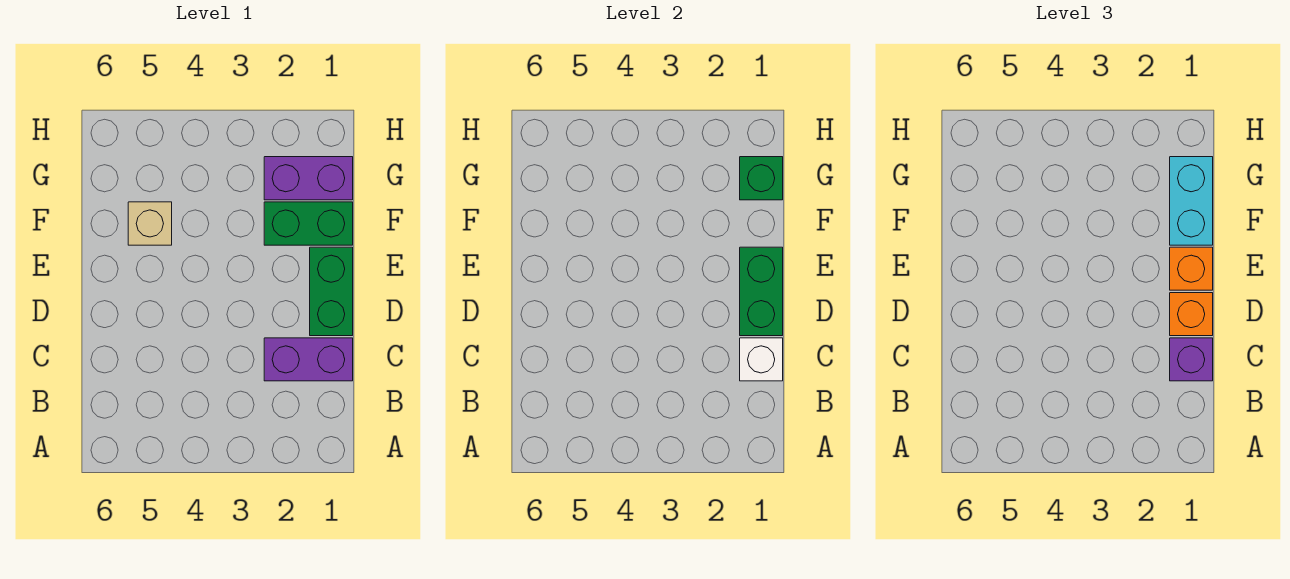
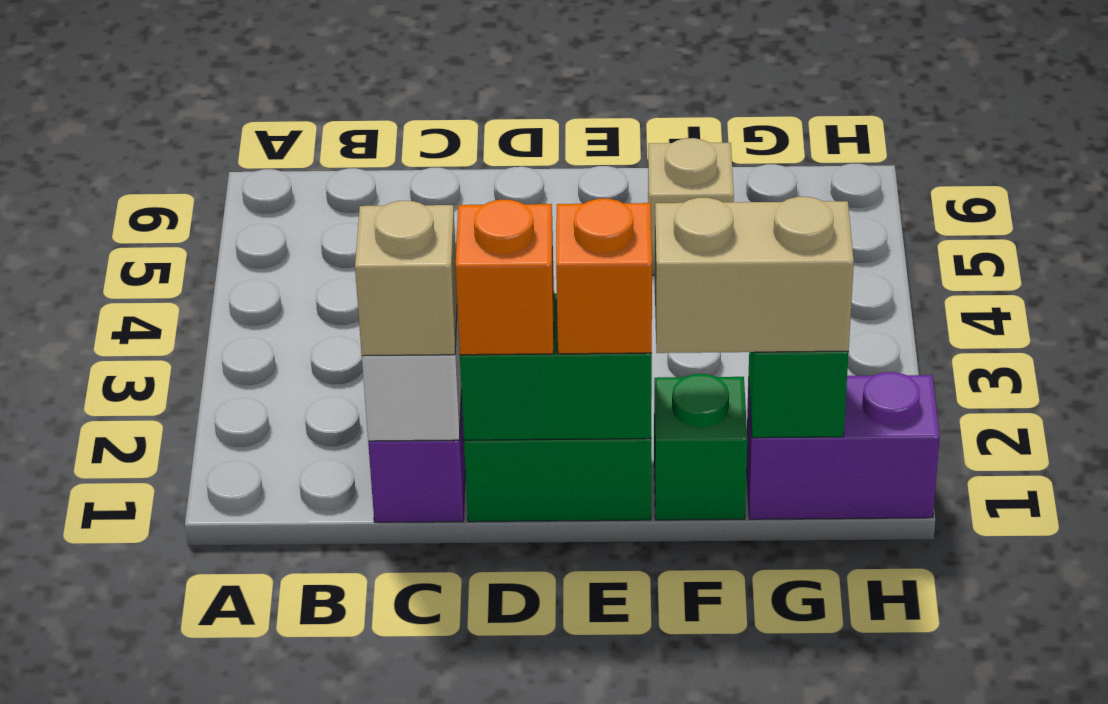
purple brick C1 level 3 -> tan brick C1 level 3
green brick F1:F2 level 1 -> green brick F1 level 1
cyan brick F1:G1 level 3 -> tan brick F1:G1 level 3
purple brick G1:G2 level 1 -> purple brick G1:H1 level 1

